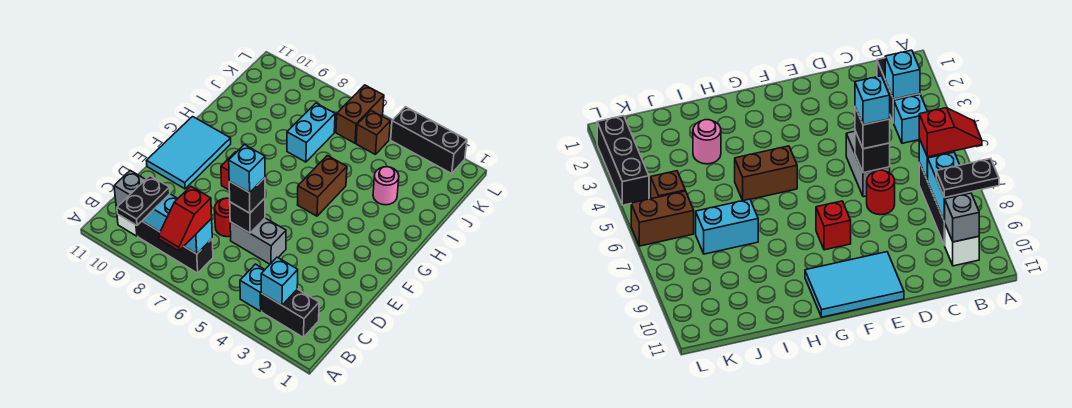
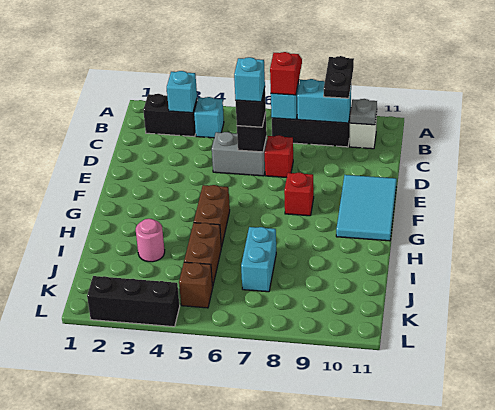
grey brick B10 level 2 -> grey plate B10 level 2
red round brick D7 level 1 -> red brick D7 level 1
brown brick K6:L6 level 1 -> brown brick I5:J5 level 1

